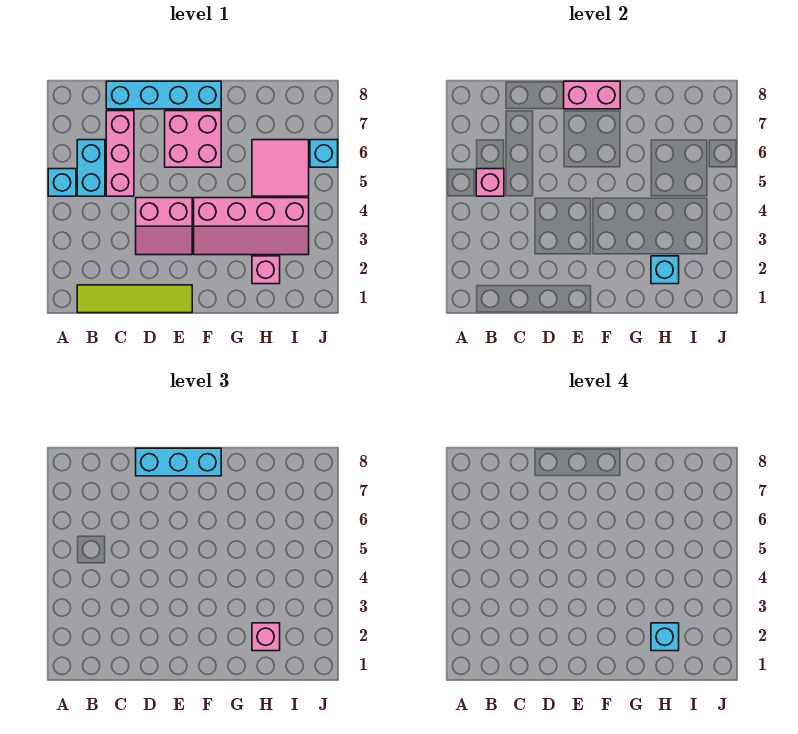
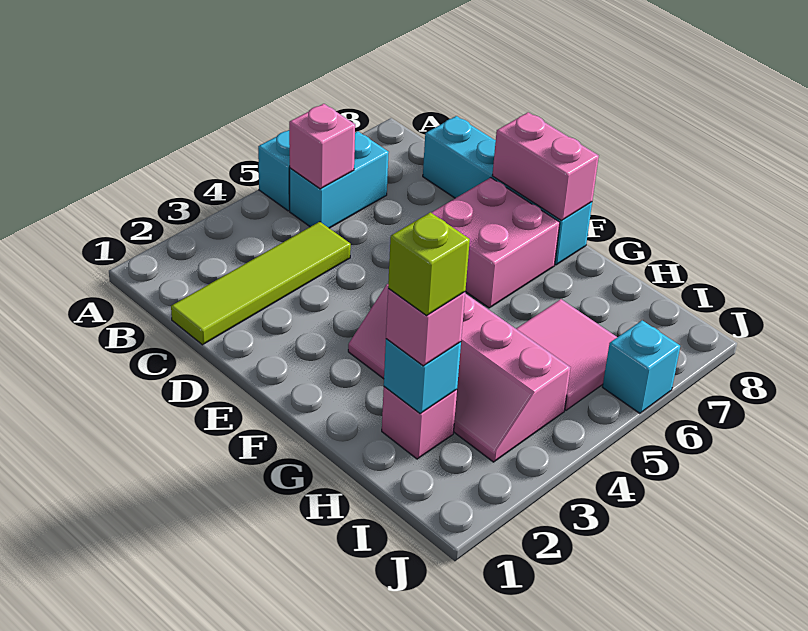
lime tile B1:E1 level 1 -> lime tile C1:C4 level 1
pink brick C5:C7 level 1 -> none
pink slope D3:E4 level 1 top 4 -> none
cyan brick D8:F8 level 3 -> none
cyan brick H2 level 4 -> lime brick H2 level 4

